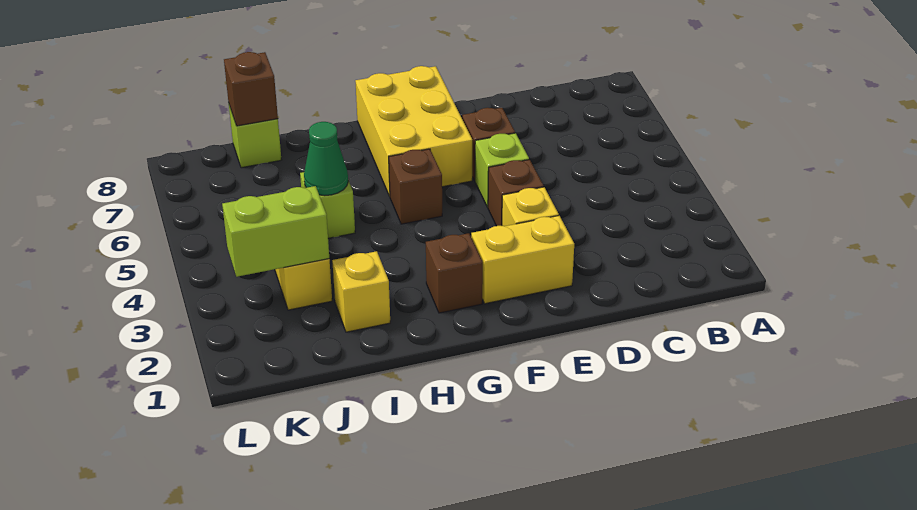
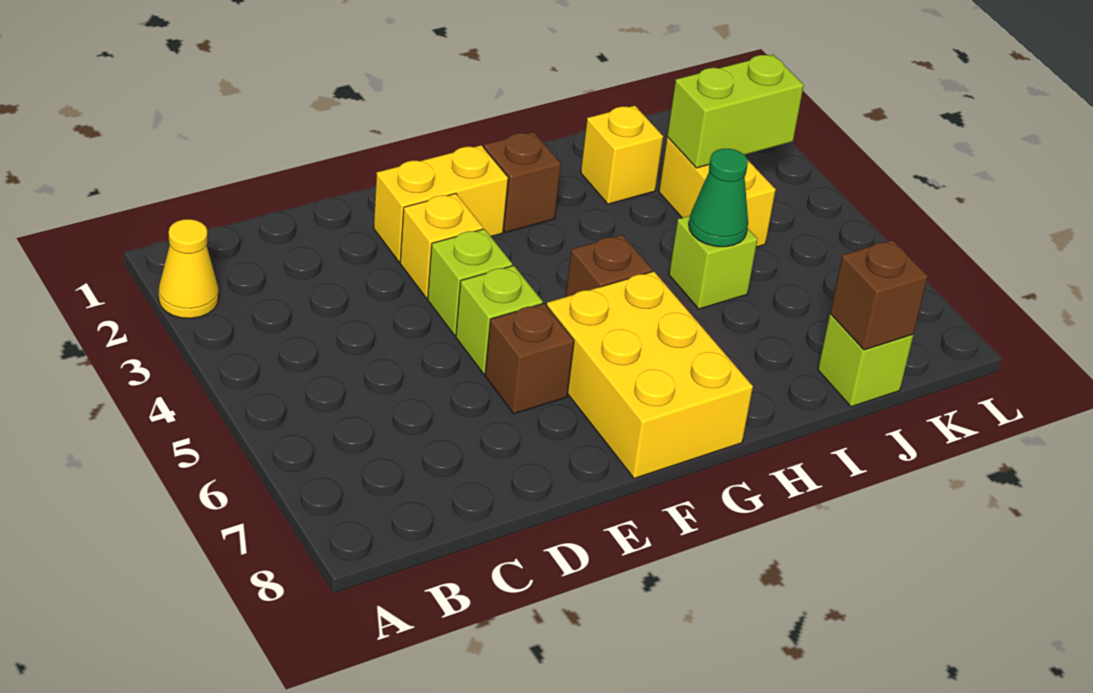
none -> yellow cone A2 level 1
brown brick E4 level 1 -> lime brick E4 level 1

